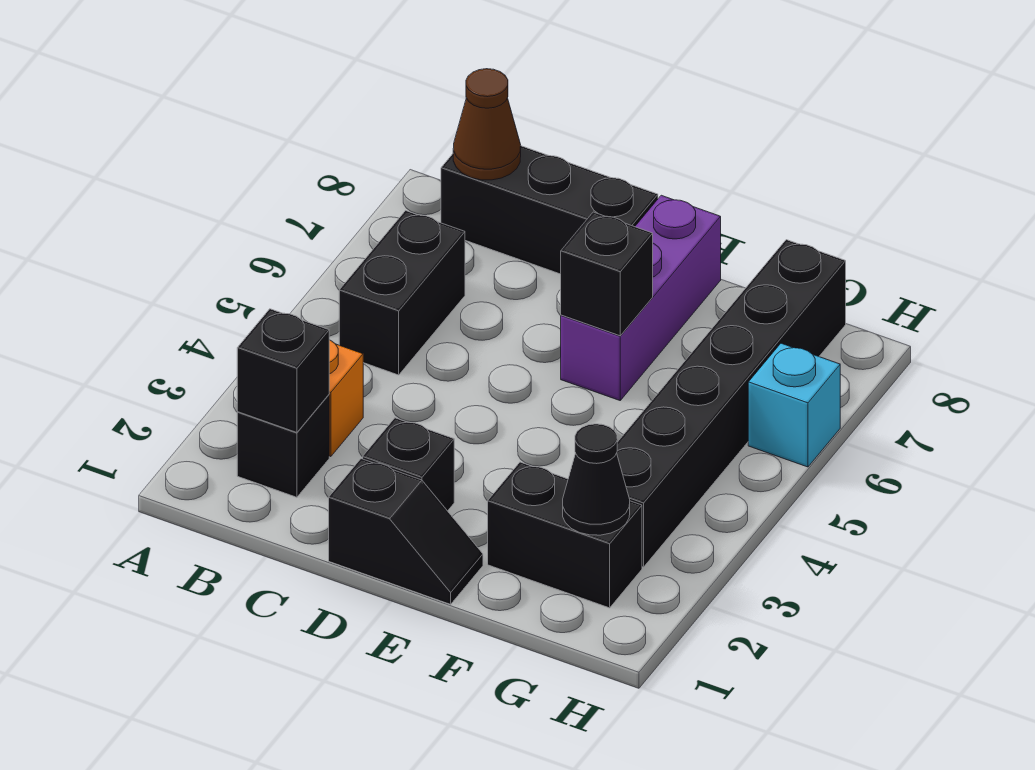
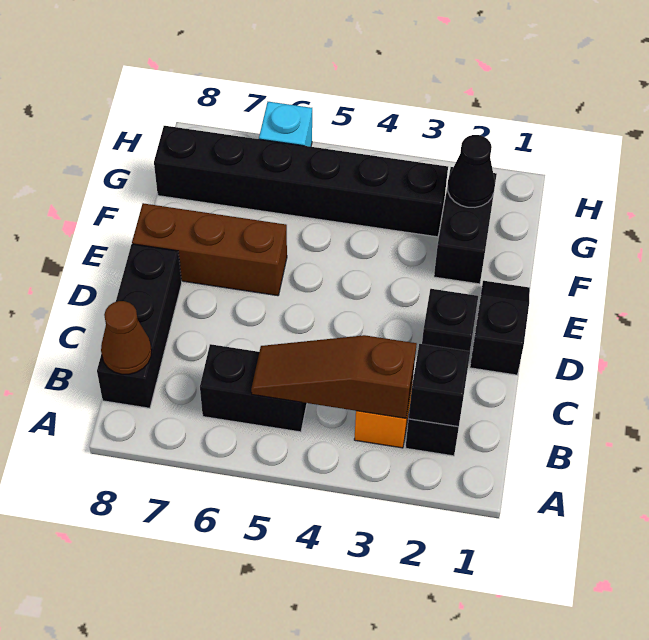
none -> brown slope B3:B5 level 2 top 3
purple brick E6:E8 level 1 -> brown brick E6:E8 level 1
black brick E6 level 2 -> none

